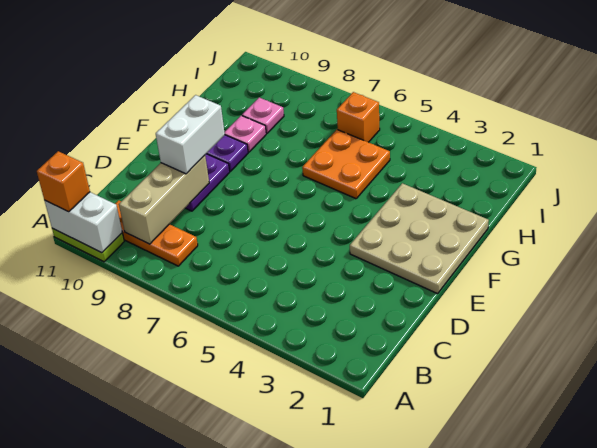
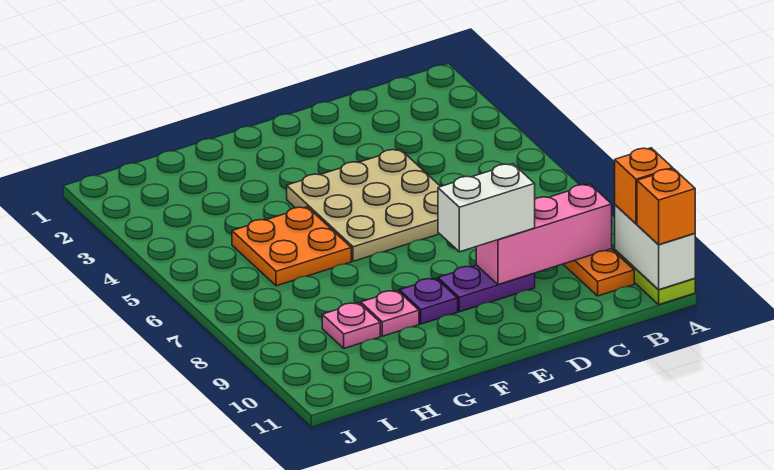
tan brick B9:D9 level 2 -> pink brick B9:D9 level 2
tan plate E1:G3 level 1 -> tan plate D4:F6 level 1
orange brick I6 level 1 -> orange brick A10 level 3

